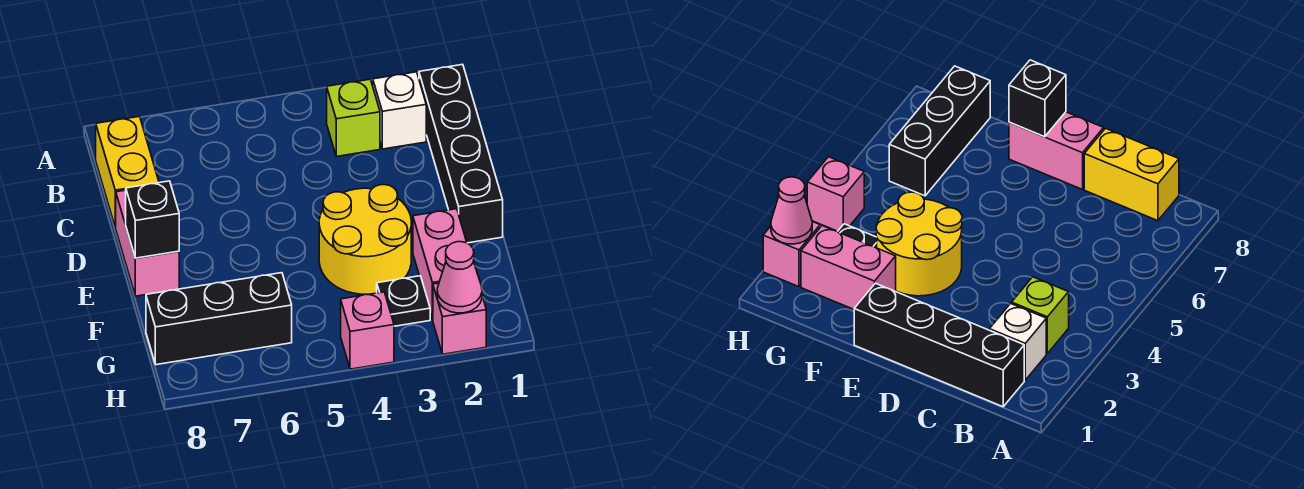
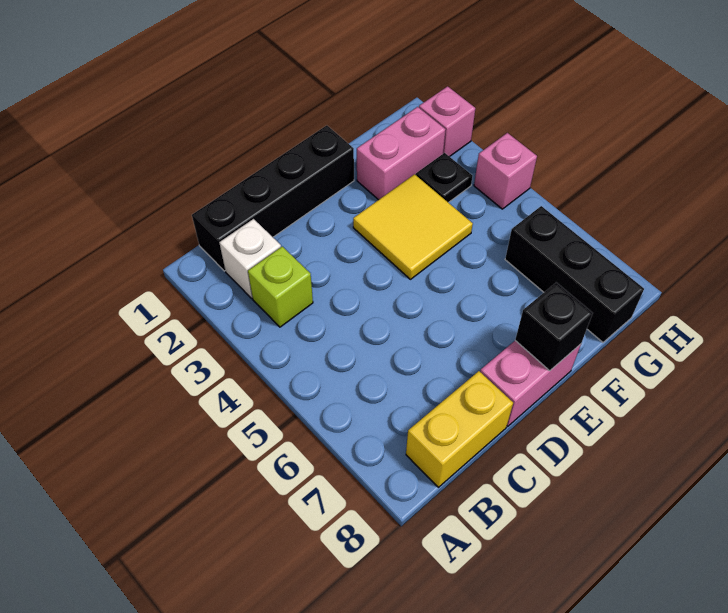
yellow round brick E3:F4 level 1 -> yellow tile E3:F4 level 1
pink cone H2 level 2 -> none

